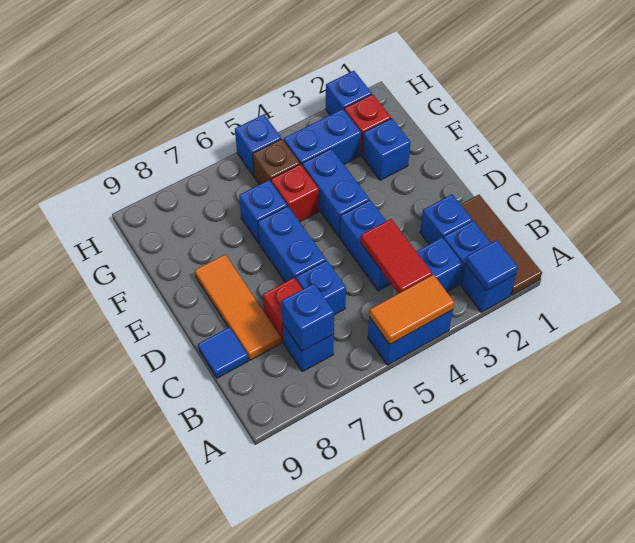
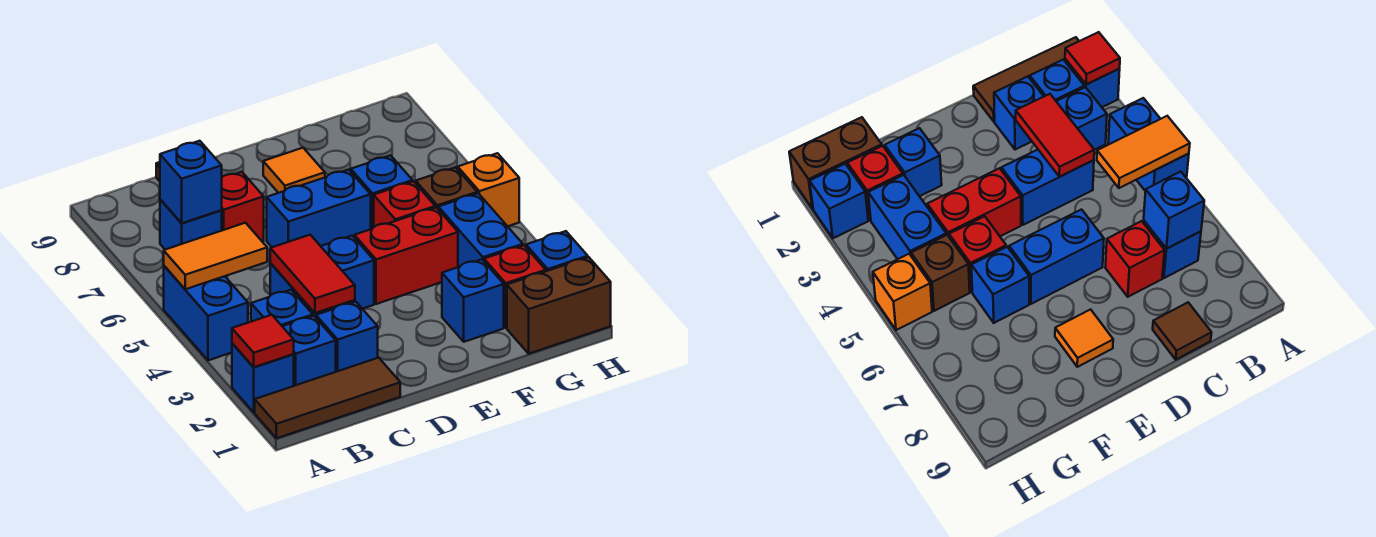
blue tile A2 level 2 -> red tile A2 level 2
orange tile A4:A5 level 2 -> orange tile A5:B5 level 2
red tile B4:C4 level 2 -> red tile C3:C4 level 2
blue brick C6 level 1 -> none
orange tile C8:E8 level 1 -> orange tile E8 level 1
blue tile C9 level 1 -> brown tile C9 level 1
blue brick E4:F4 level 1 -> red brick E4:F4 level 1
none -> brown brick G1:H1 level 1
blue brick H5 level 1 -> orange brick H5 level 1

